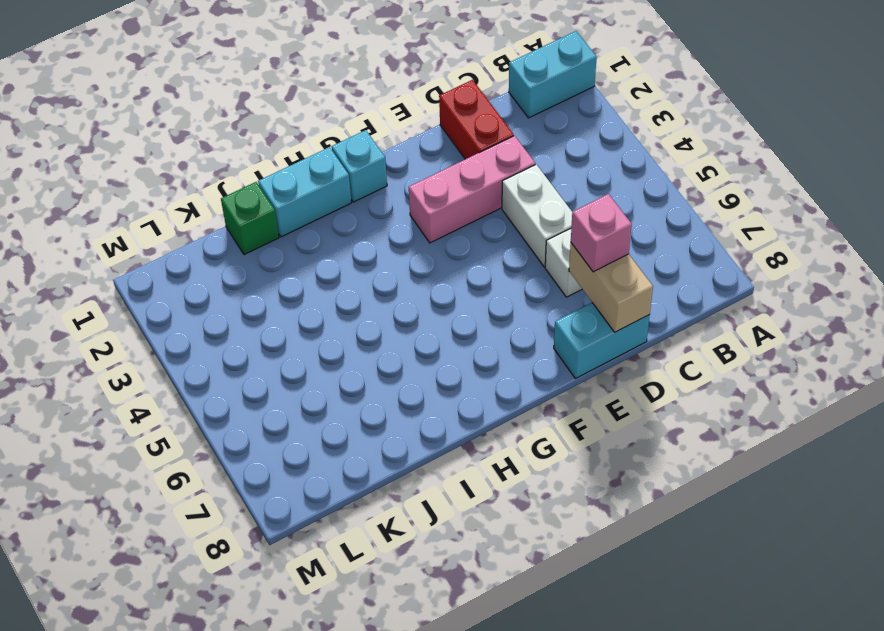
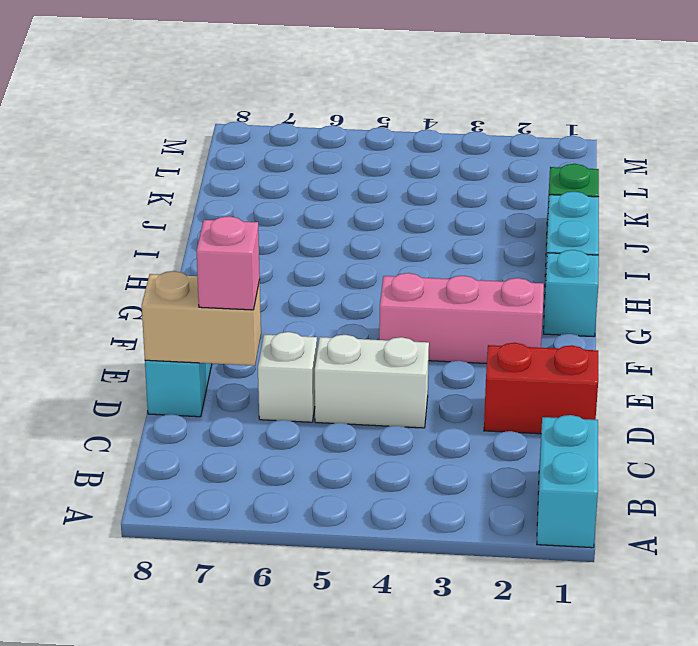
pink brick D3:F3 level 1 -> pink brick F2:F4 level 1

